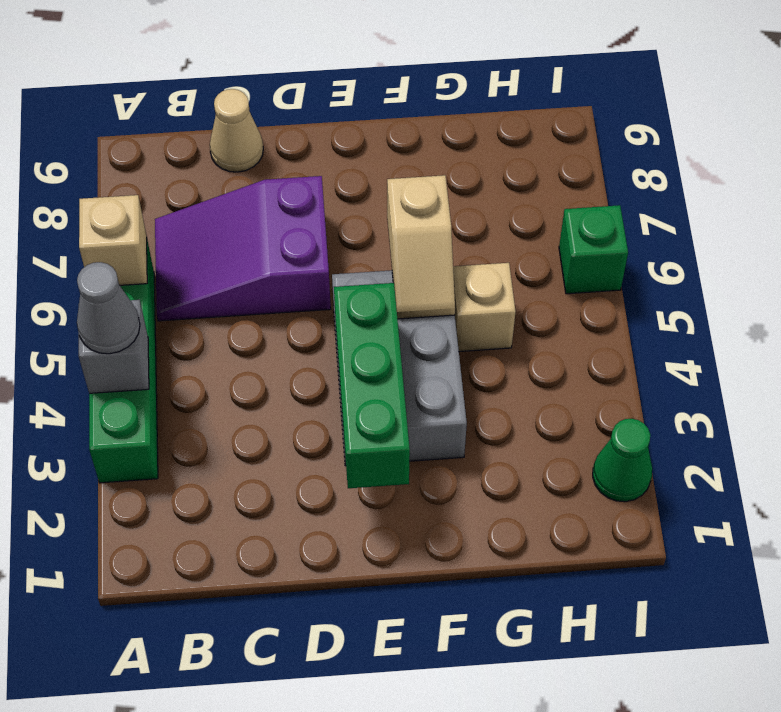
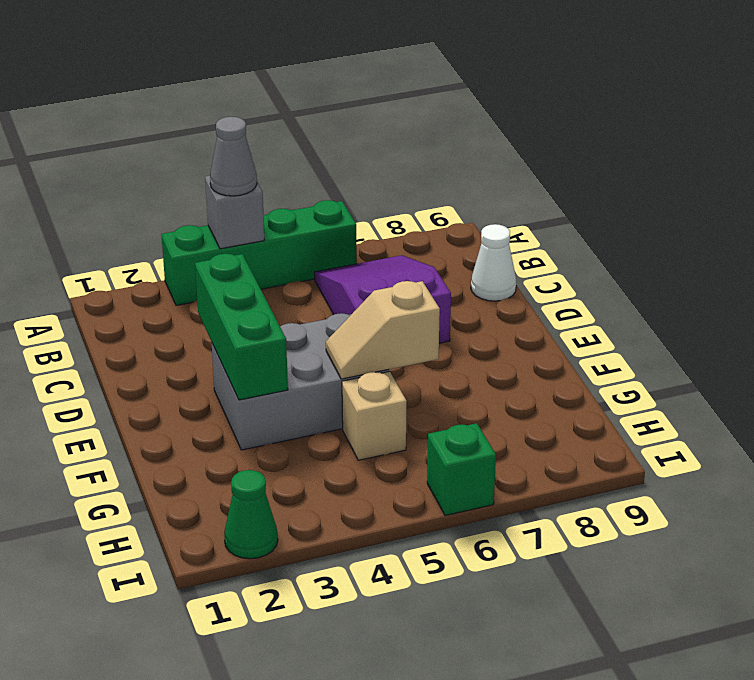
tan brick A6 level 2 -> none
tan cone C9 level 1 -> white cone C9 level 1
green brick E2:E4 level 2 -> green brick D3:F3 level 2

